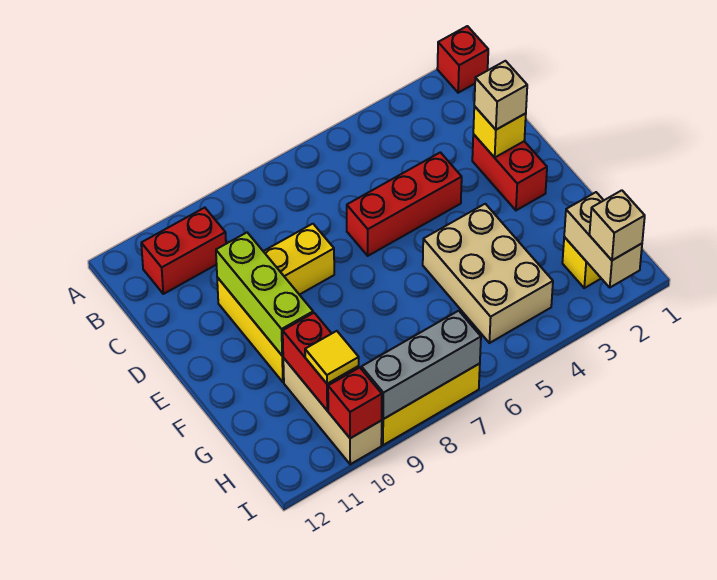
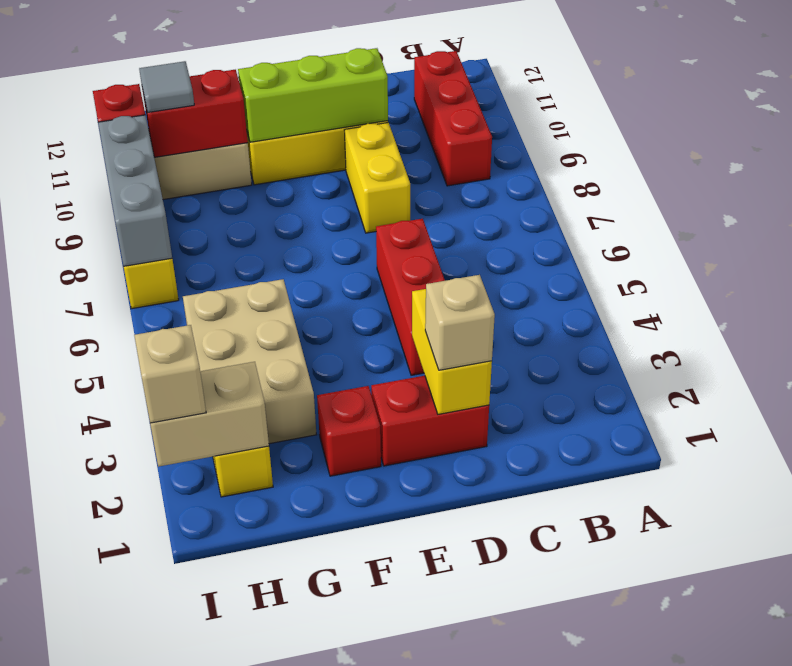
red brick A1 level 1 -> red brick F2 level 1
red brick B10:B11 level 1 -> red brick B9:B11 level 1
yellow brick D2 level 2 -> yellow brick D2:D3 level 2
tan brick F4:H5 level 1 -> tan brick G3:H5 level 1
yellow tile H10 level 3 -> grey tile H10 level 3

